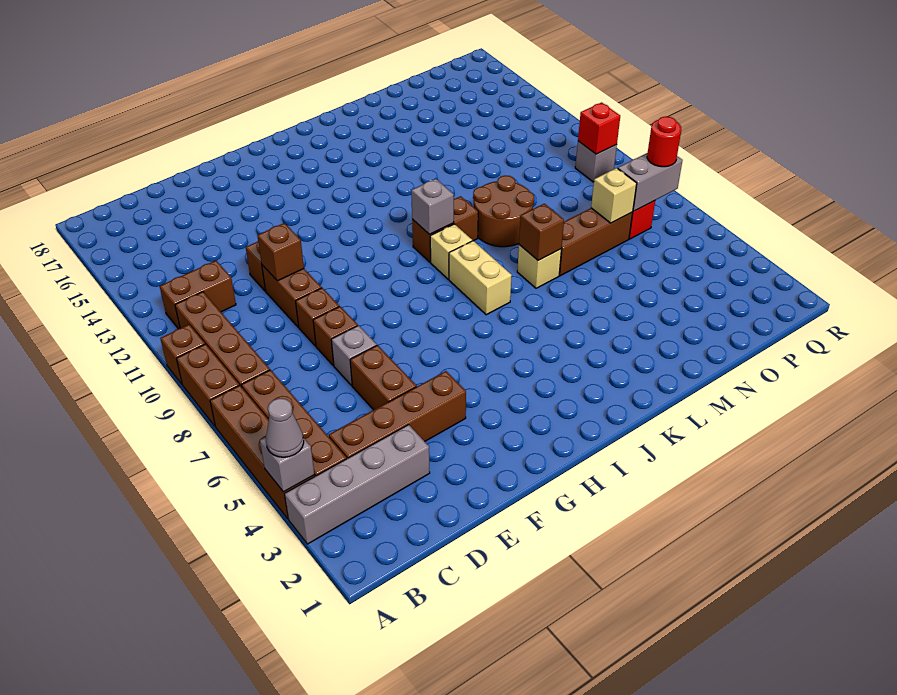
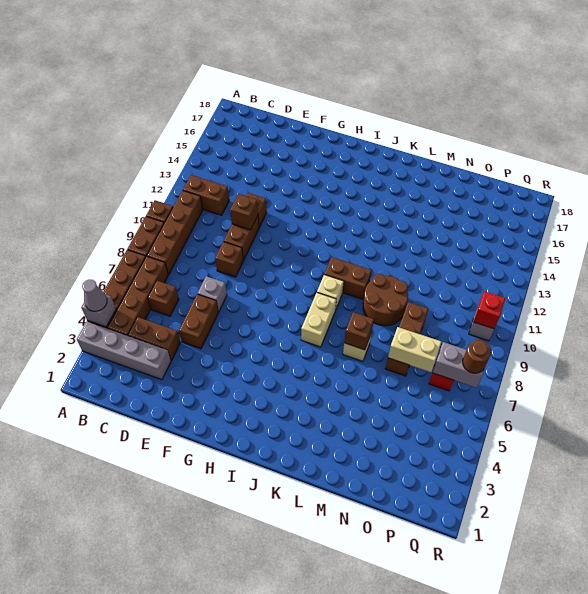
brown brick C4:F4 level 1 -> brown brick C4:D4 level 1
brown brick E8 level 1 -> brown brick C6 level 1
grey brick J10 level 2 -> none
brown brick M7:O7 level 1 -> brown brick N7:N9 level 1
tan brick O7 level 2 -> tan brick N7:O7 level 2
red round brick Q7 level 3 -> brown round brick Q7 level 3

